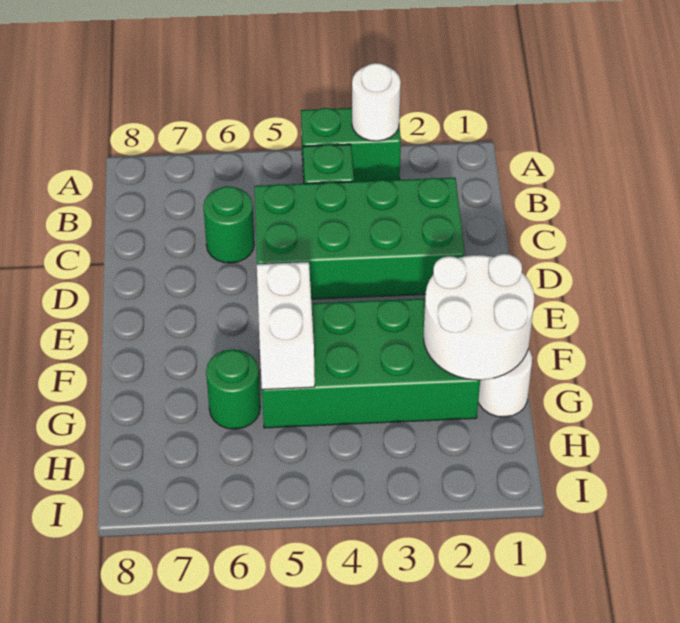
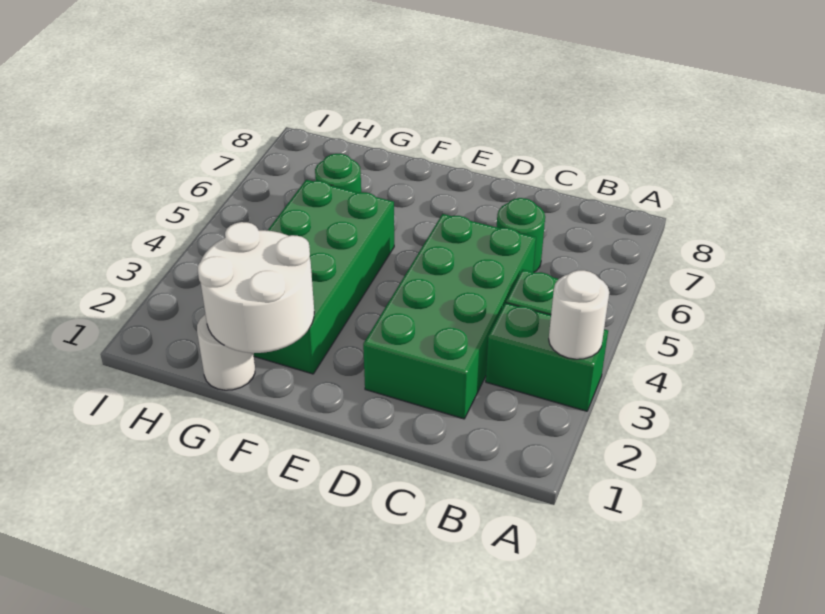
green brick A3:A4 level 1 -> green brick A3:B3 level 1
white brick F5:G5 level 2 -> none

